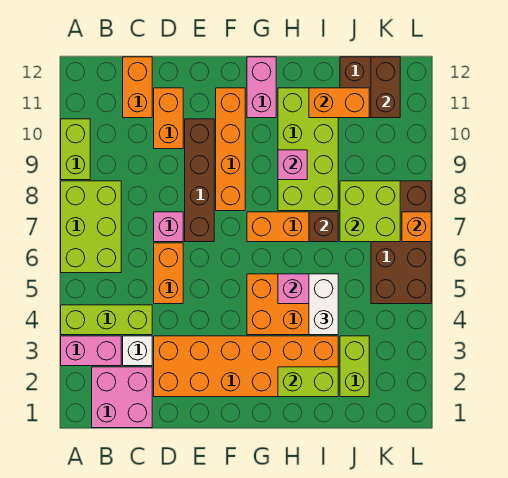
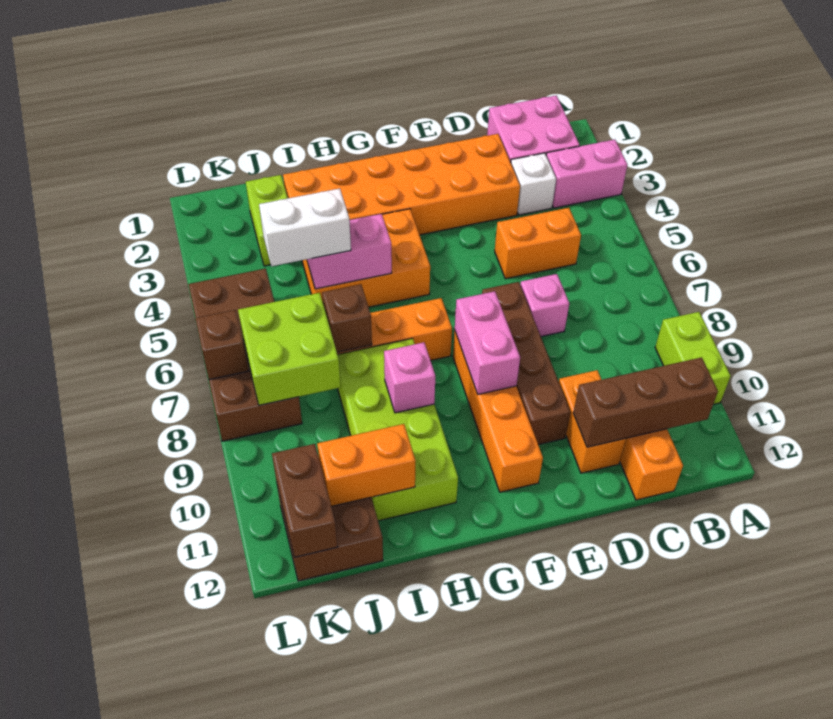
lime brick A4:C4 level 1 -> none
lime brick A6:B8 level 1 -> none
none -> brown brick B11:D11 level 2
orange brick D5:D6 level 1 -> orange brick C5:D5 level 1
pink brick G11:G12 level 1 -> pink brick F8:F9 level 2
lime brick H2:I2 level 2 -> none
white brick I4:I5 level 3 -> white brick I5:J5 level 3
orange brick L7 level 2 -> brown brick L7 level 2

